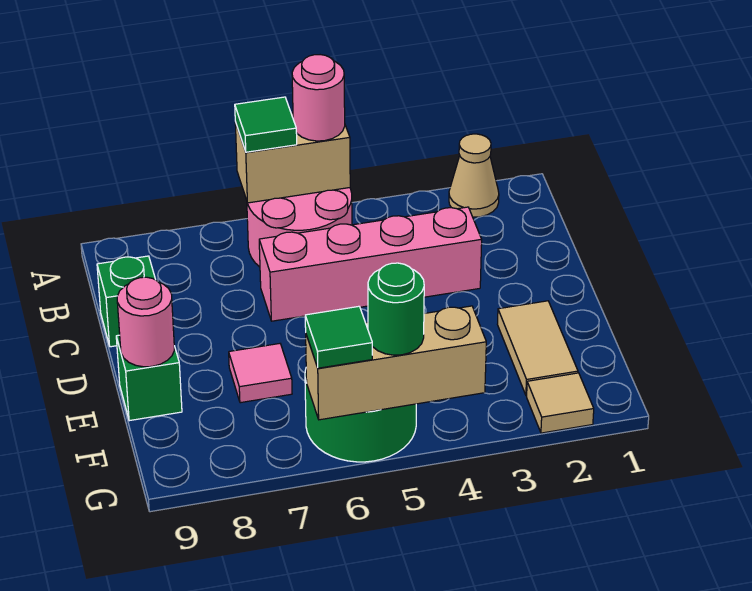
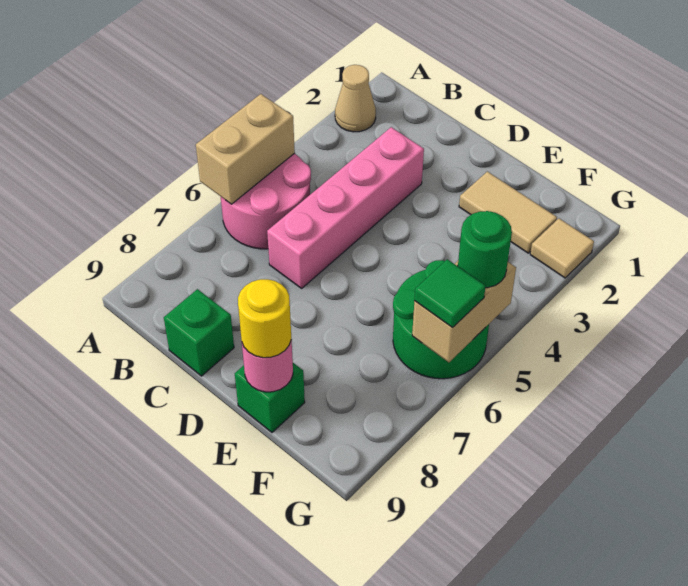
pink round brick A5 level 3 -> none
green tile A6 level 3 -> none
pink tile E7 level 1 -> none
none -> yellow round brick E9 level 3
tan brick G4:G6 level 2 -> tan brick G5:G6 level 2

